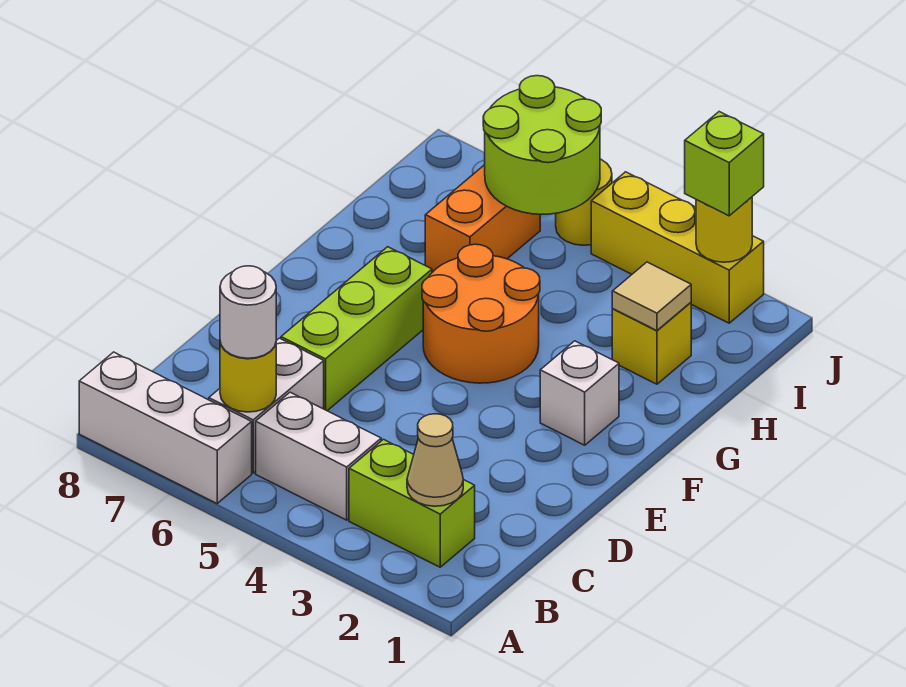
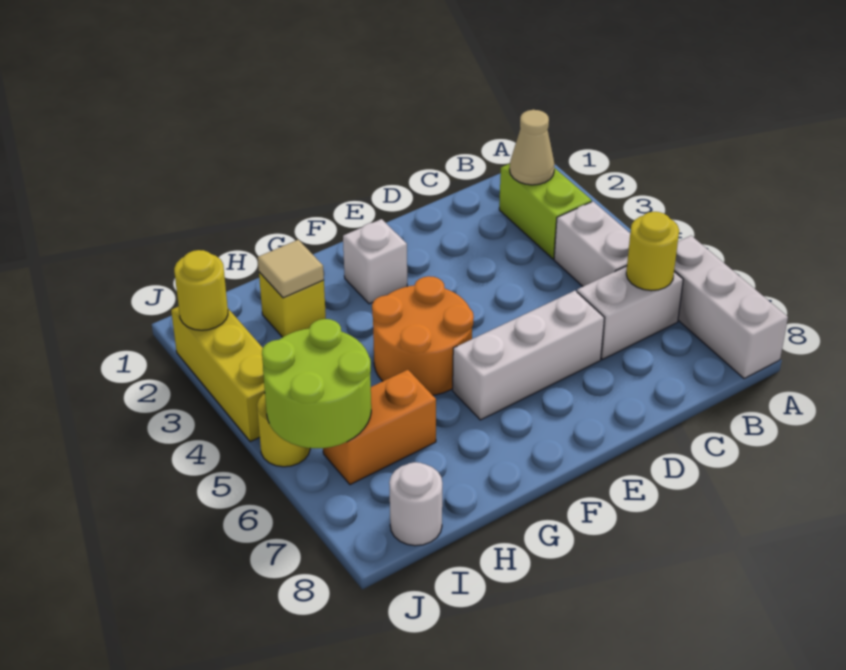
white round brick B6 level 3 -> white round brick I8 level 1
lime brick D6:F6 level 1 -> white brick D6:F6 level 1
lime brick J2 level 3 -> none

